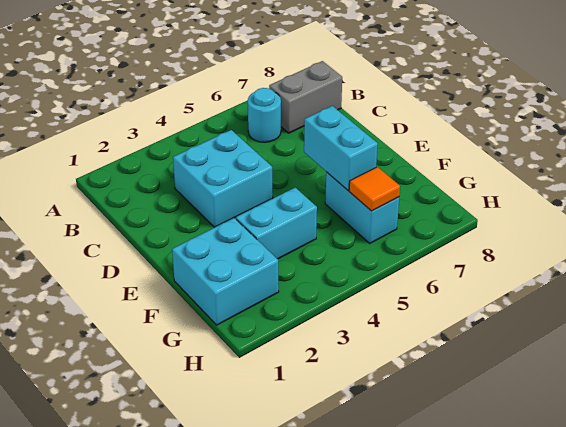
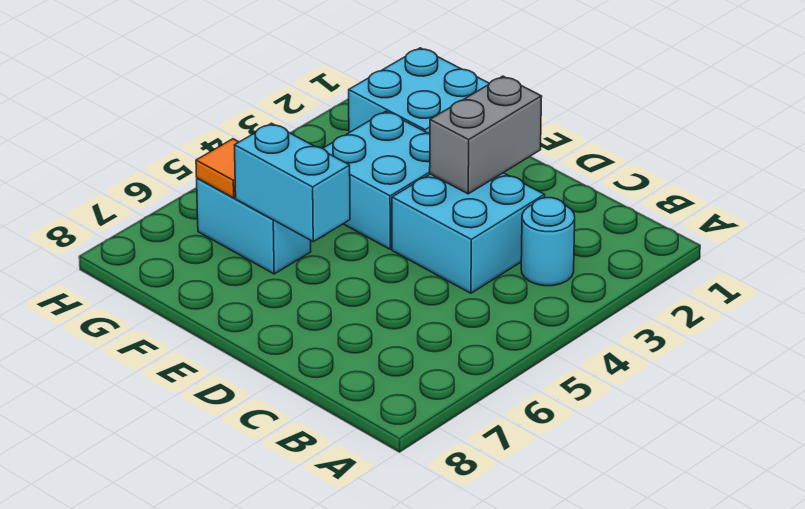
cyan round brick B6 level 1 -> cyan round brick B3 level 1
grey brick B7:B8 level 1 -> grey brick D2:D3 level 2
cyan brick F3:F4 level 1 -> cyan brick E3:F4 level 1

